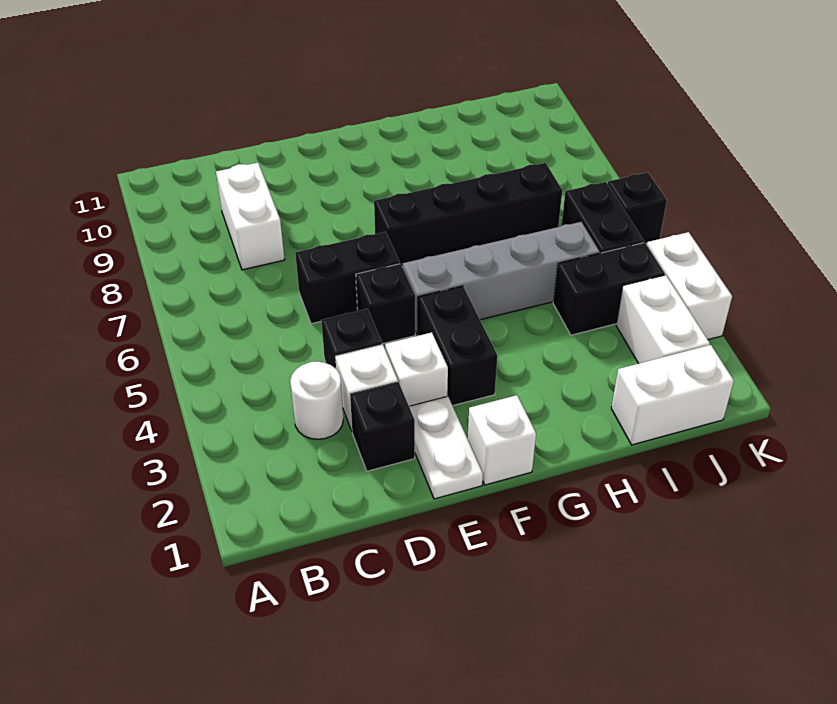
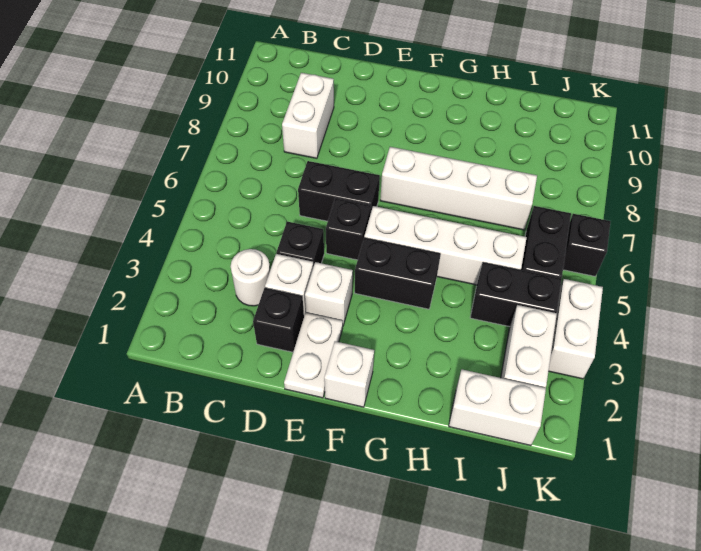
black brick F3:F4 level 1 -> black brick F4:G4 level 1
grey brick F5:I5 level 1 -> white brick F5:I5 level 1
black brick F7:I7 level 1 -> white brick F7:I7 level 1

